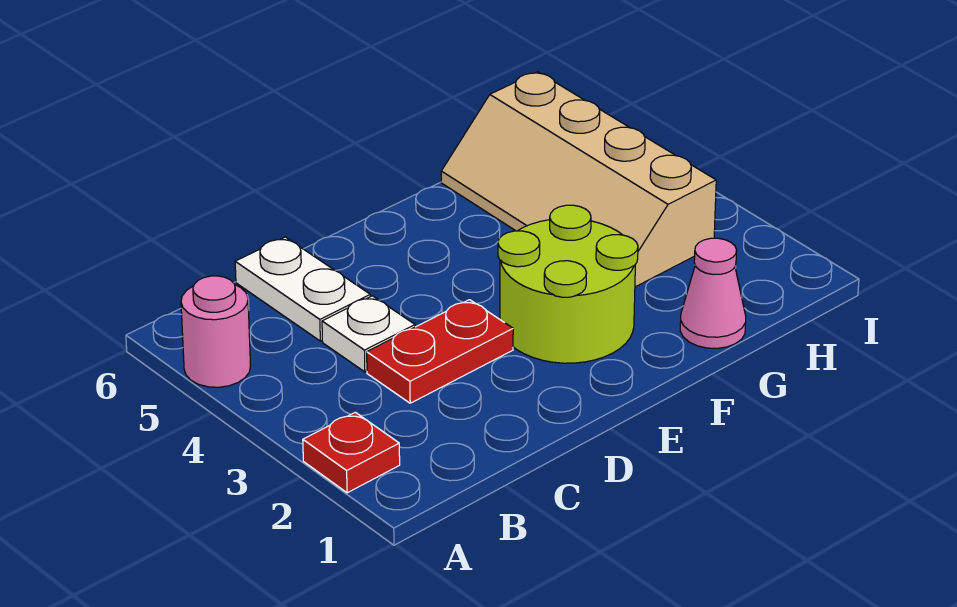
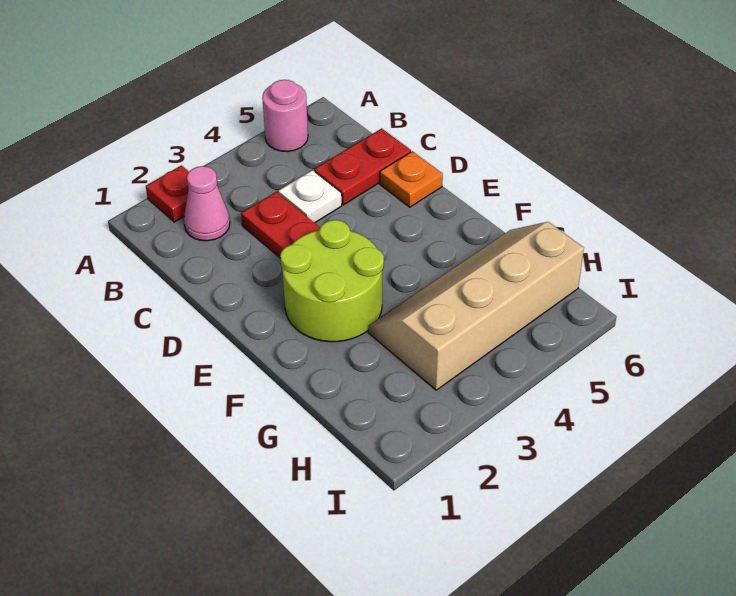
white plate C5:C6 level 1 -> red plate C5:C6 level 1
none -> orange plate D6 level 1
pink cone G1 level 1 -> pink cone B2 level 1

